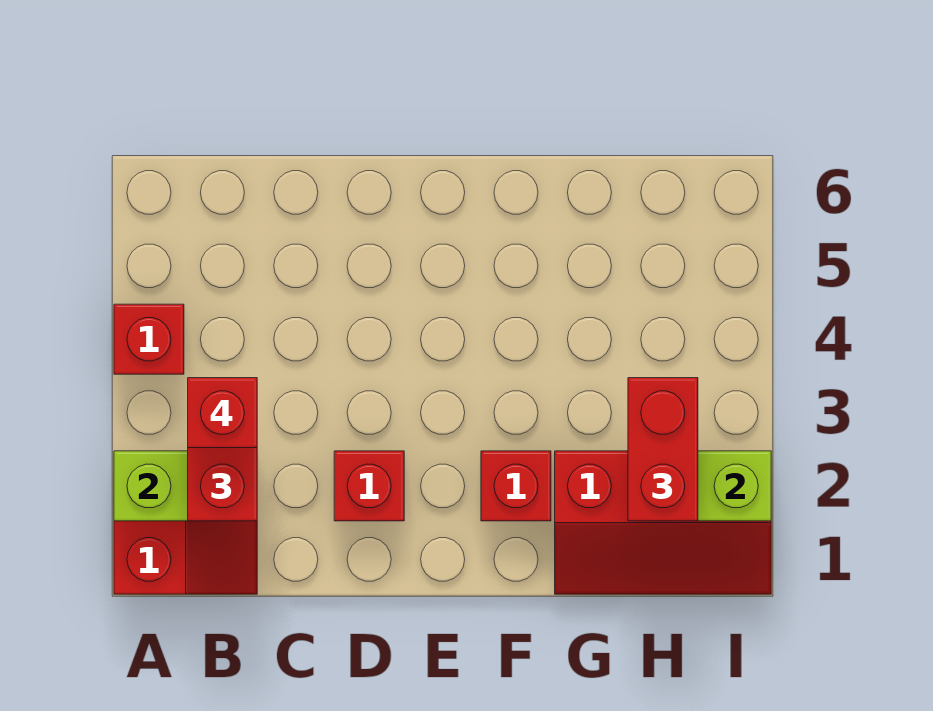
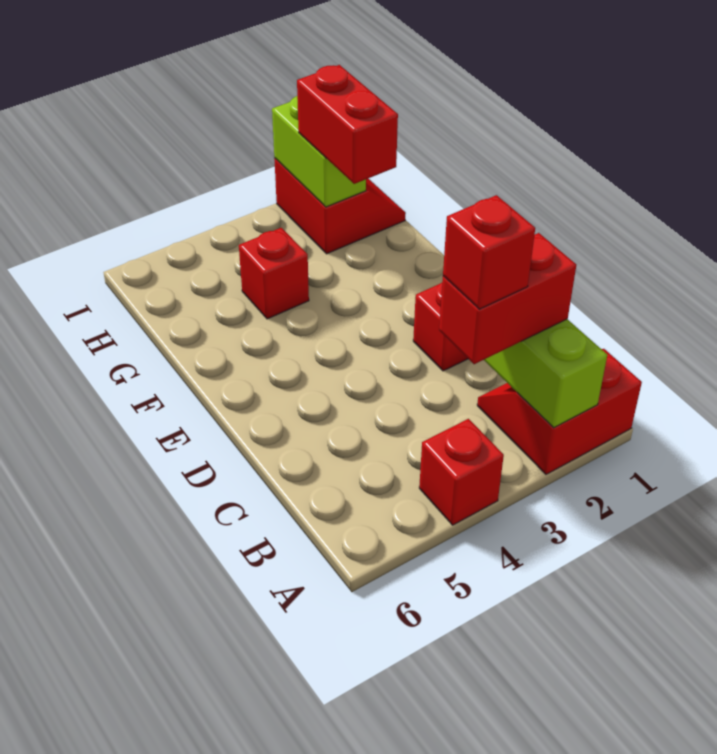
red brick F2 level 1 -> red brick G4 level 1
red slope G1:I2 level 1 top 2 -> red slope H1:I2 level 1 top 2
red brick H2:H3 level 3 -> red brick G2:H2 level 3

